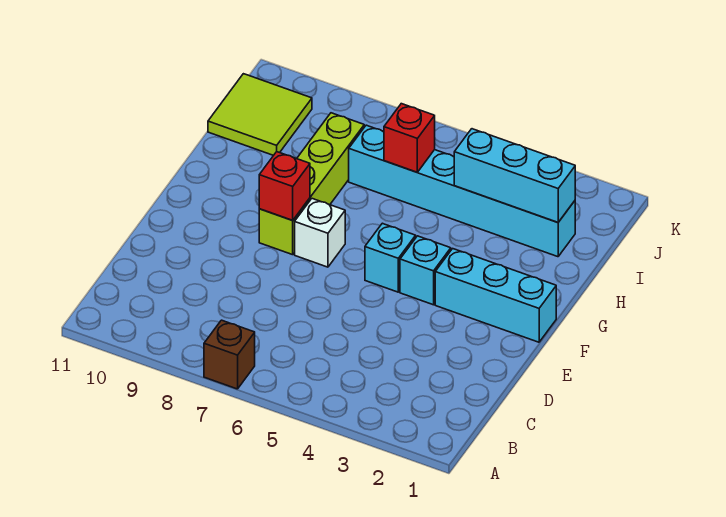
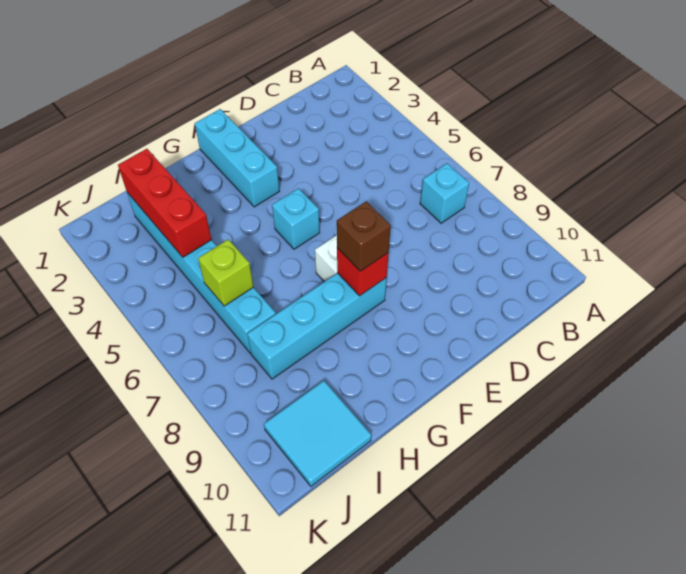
brown brick A7 level 1 -> brown brick F8 level 3
cyan brick F4 level 1 -> cyan brick B7 level 1
lime brick F8:I8 level 1 -> cyan brick F8:I8 level 1
cyan brick I2:I4 level 2 -> red brick I2:I4 level 2
red brick I6 level 2 -> lime brick I6 level 2
lime tile I10:J11 level 1 -> cyan tile I10:J11 level 1

